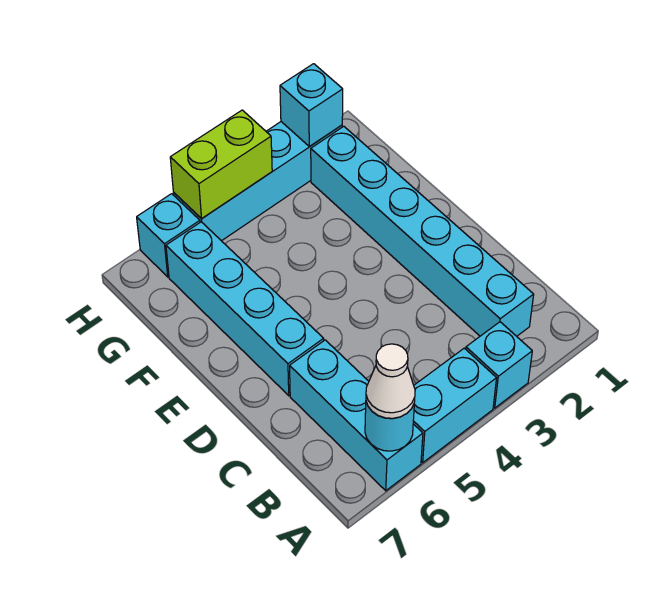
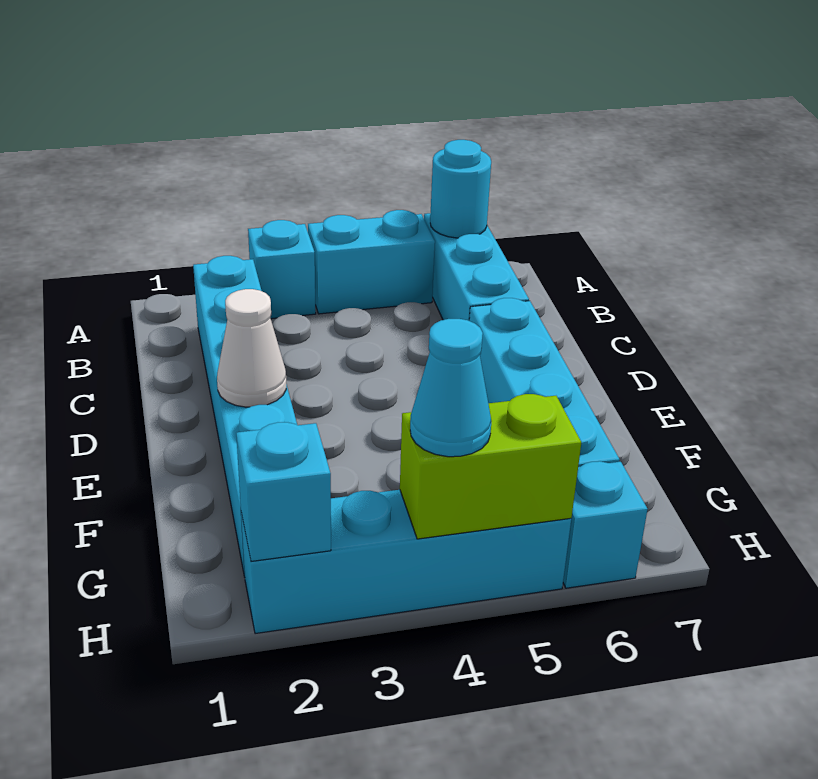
white cone A6 level 3 -> white cone E2 level 2
none -> cyan cone H4 level 3

